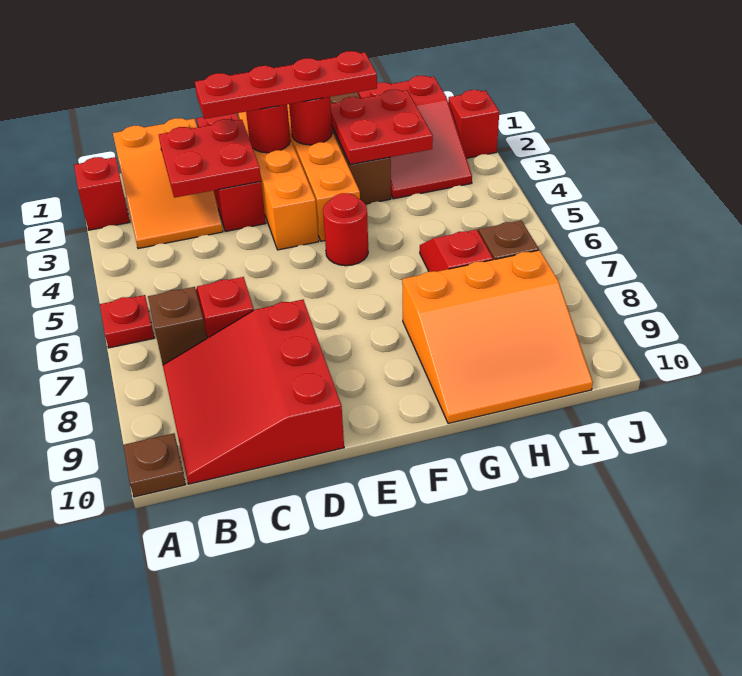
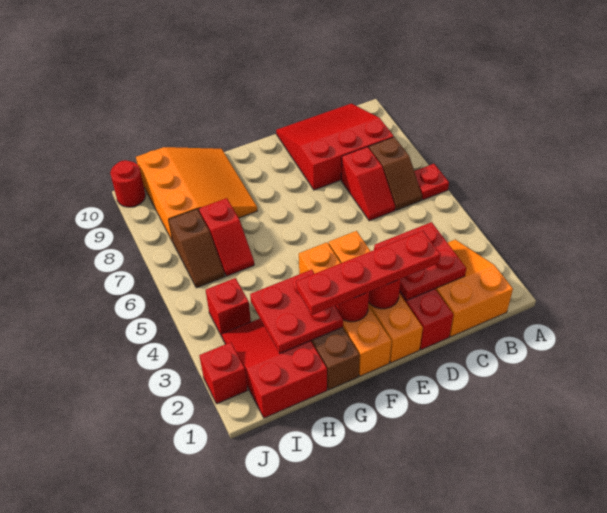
red brick A2 level 1 -> red brick I4 level 1
brown plate A10 level 1 -> none
red slope B8:D10 level 1 top D -> red slope B8:D10 level 1 top 8
red round brick F5 level 1 -> red round brick J10 level 1
orange slope G8:I10 level 1 top 8 -> orange slope G8:I10 level 1 top I

